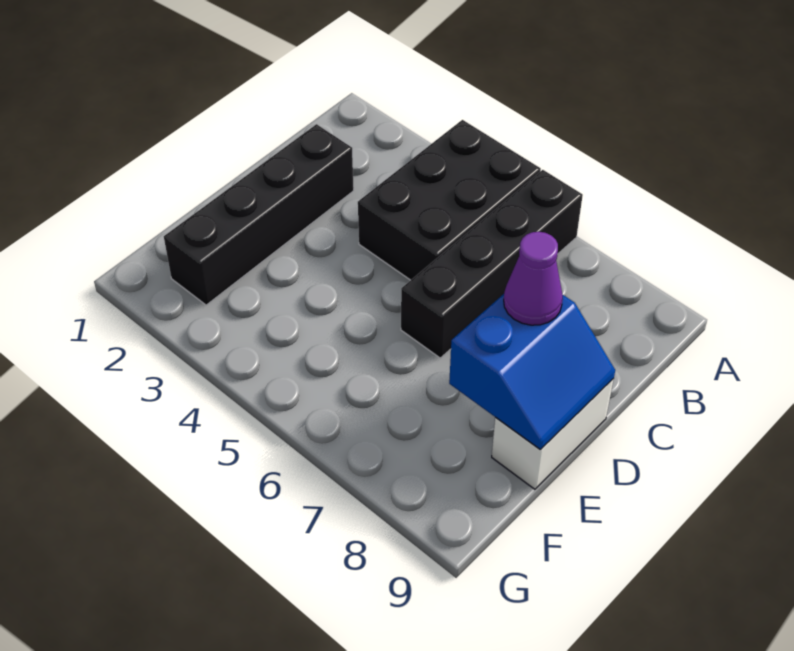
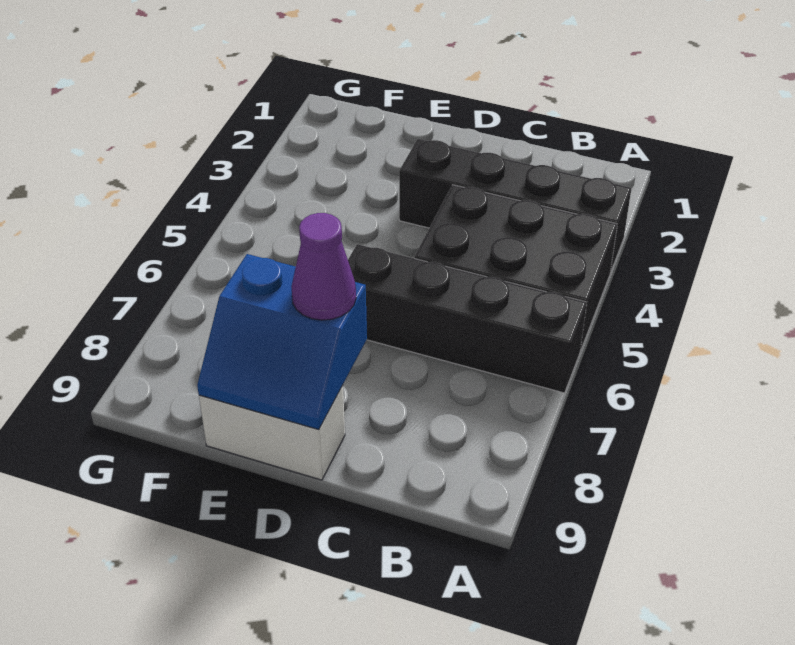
black brick C2:F2 level 1 -> black brick A3:D3 level 1

